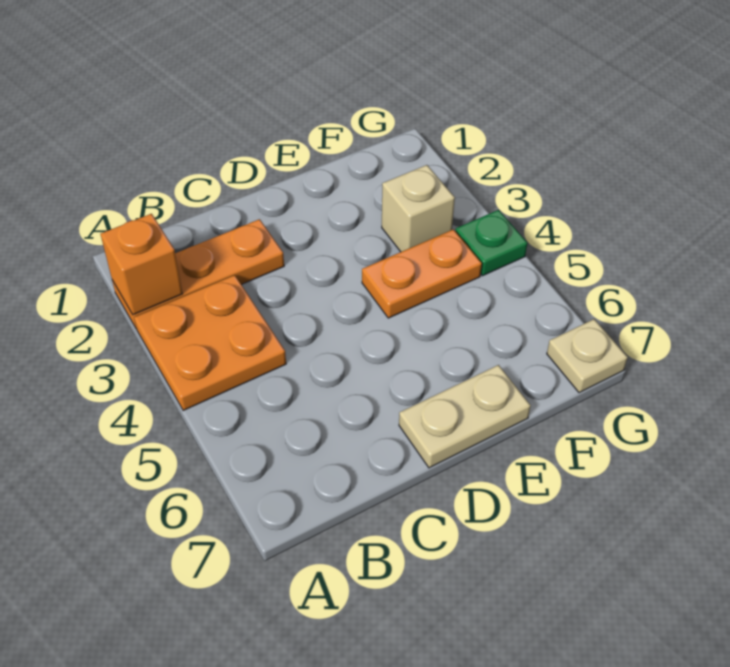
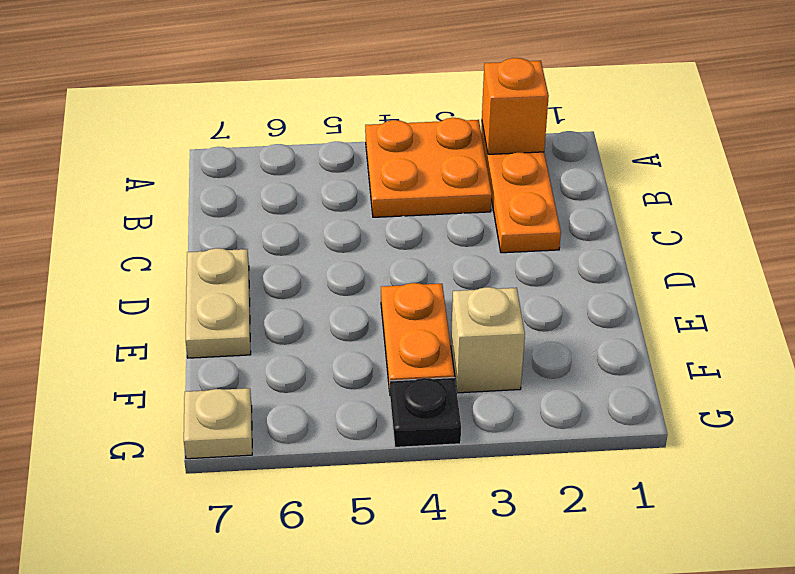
green plate G4 level 1 -> black plate G4 level 1

